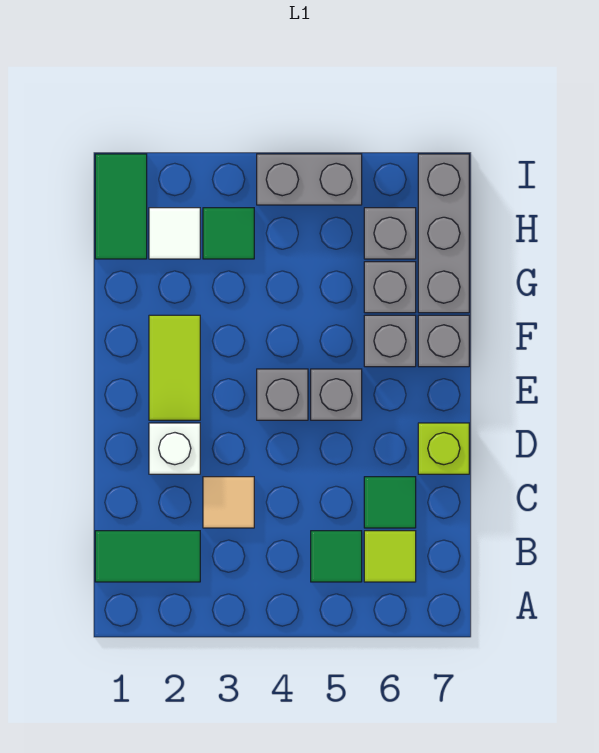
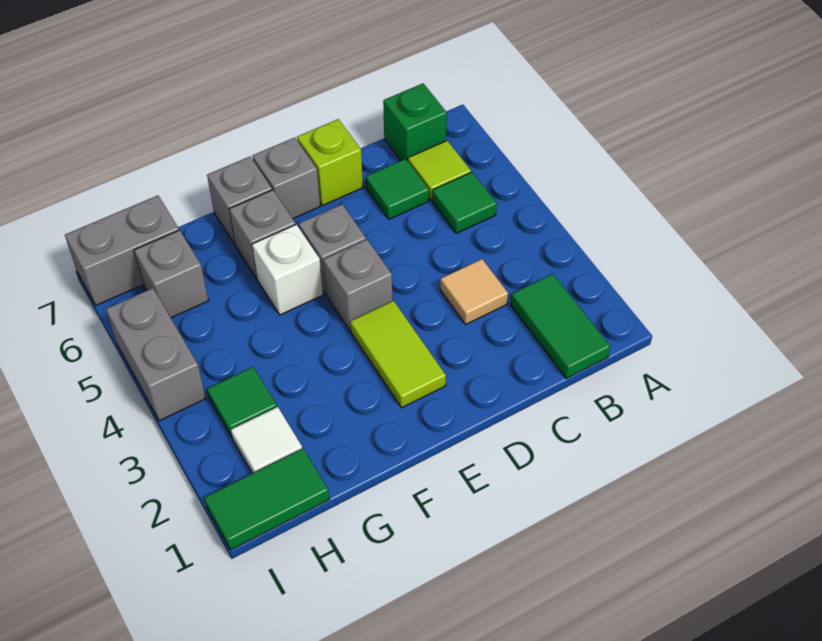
none -> green brick B7 level 1
white brick D2 level 1 -> white brick F5 level 1
lime tile E2:F2 level 1 -> lime tile E2:E3 level 1
grey brick G6 level 1 -> grey brick E7 level 1
grey brick G7:I7 level 1 -> grey brick H7:I7 level 1

